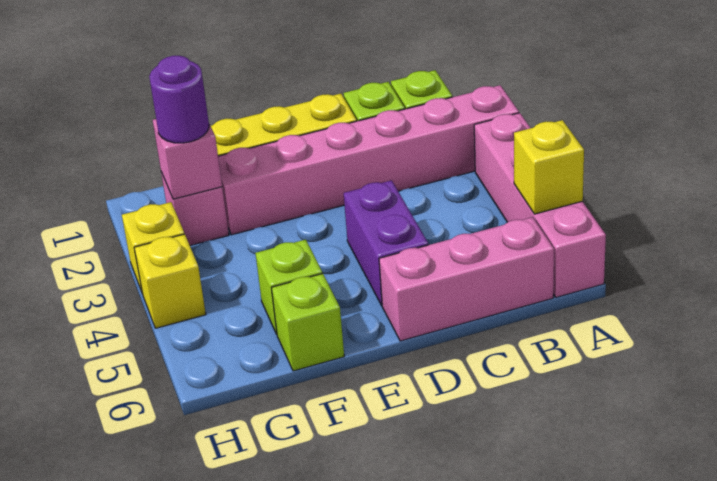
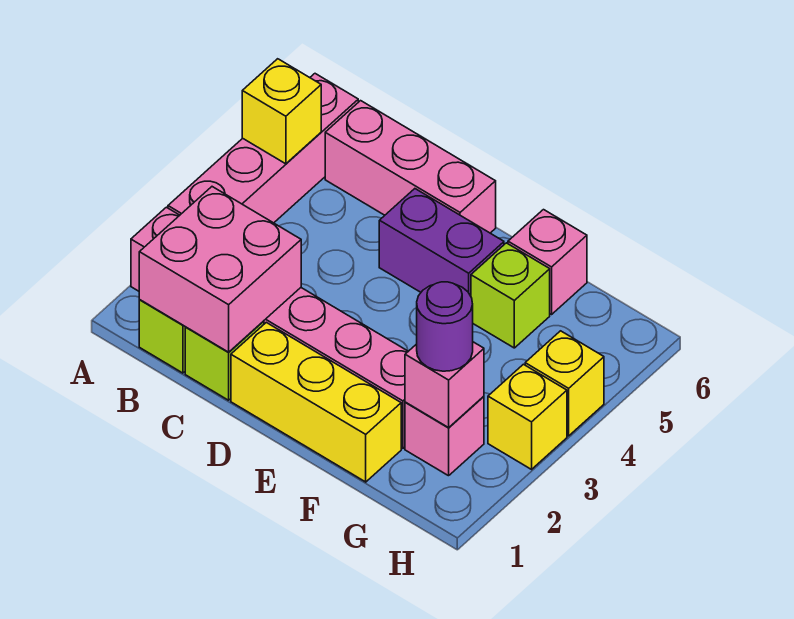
none -> pink brick B1:C2 level 2
purple brick D4:D5 level 1 -> purple brick D5:E5 level 1
lime brick F6 level 1 -> pink brick F6 level 1

